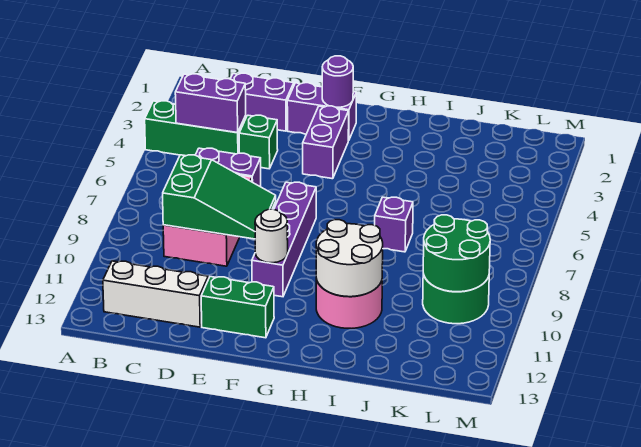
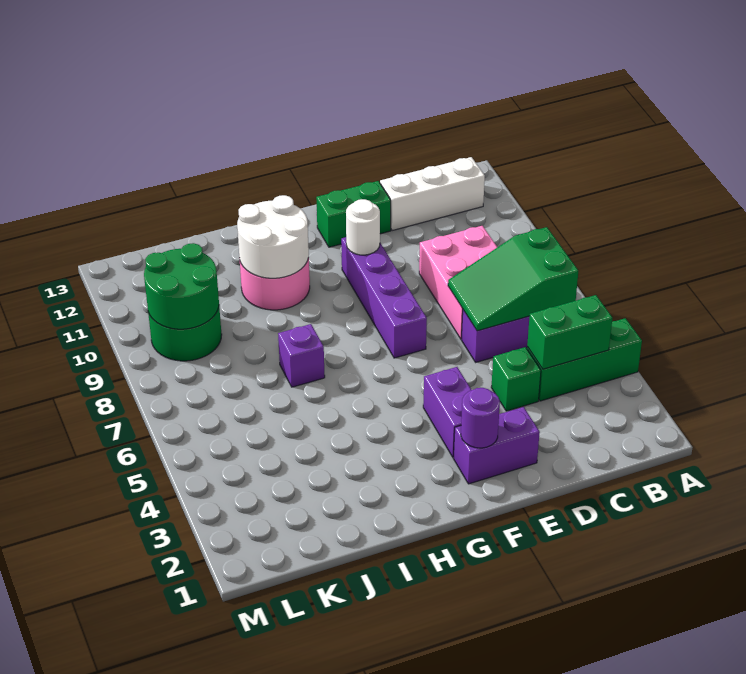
purple brick B4:C4 level 2 -> green brick B4:C4 level 2
purple brick C2:D2 level 1 -> none
green slope C8:E9 level 2 top C -> green slope B6:D7 level 2 top B

